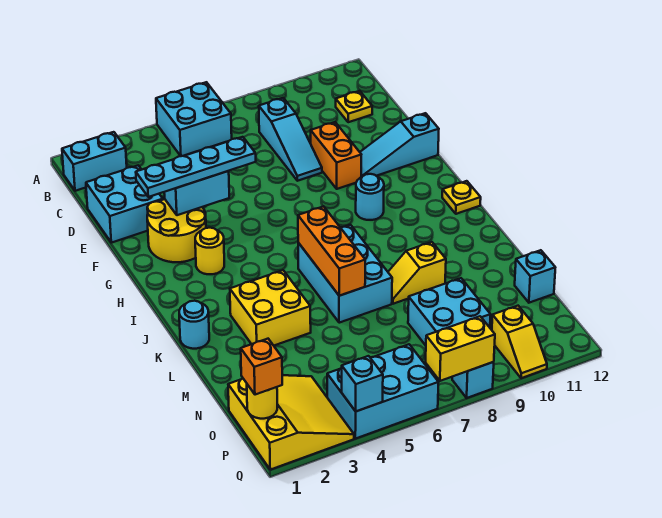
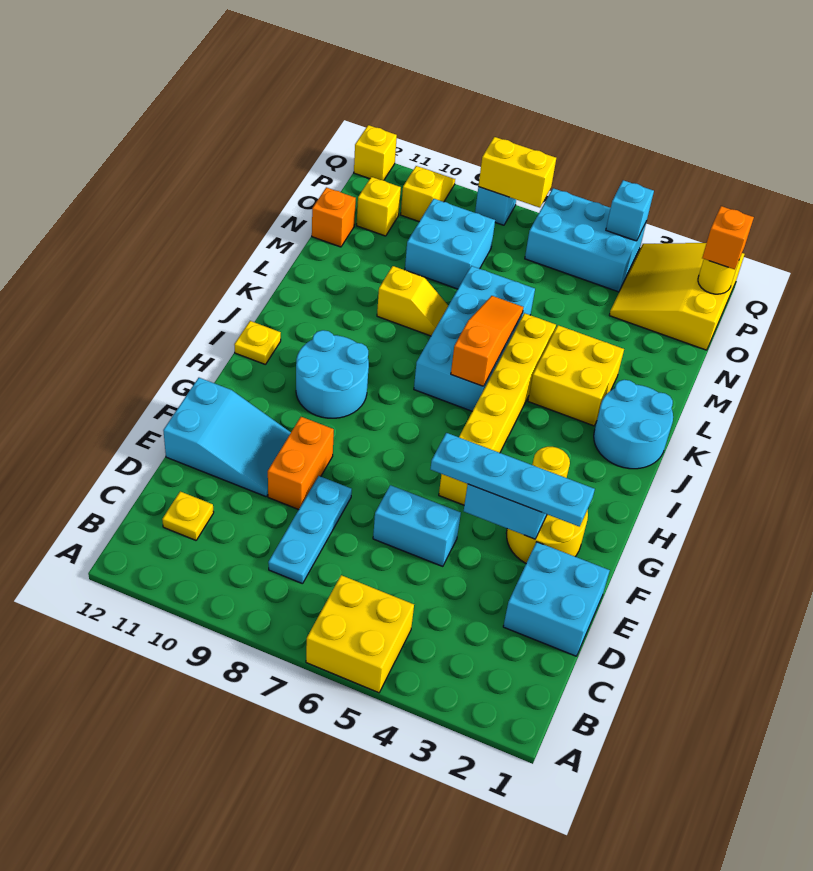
cyan brick A5:B6 level 1 -> yellow brick A5:B6 level 1
cyan brick B1:B2 level 1 -> cyan brick E5:E6 level 1
cyan slope C8:E8 level 1 top C -> cyan plate C8:E8 level 1
cyan slope F10:F12 level 1 top 12 -> cyan slope E10:F12 level 1 top 12
none -> yellow brick G5:L5 level 1
cyan round brick H9 level 1 -> cyan round brick H9:I10 level 1
cyan brick J6:L7 level 1 -> cyan brick J6:M7 level 1
orange brick J6:L6 level 2 -> orange slope J6:L6 level 2 top J
cyan round brick K1 level 1 -> cyan round brick J1:K2 level 1
cyan brick N12 level 1 -> orange brick N12 level 1
none -> yellow brick O11 level 1
none -> yellow brick Q12 level 1

